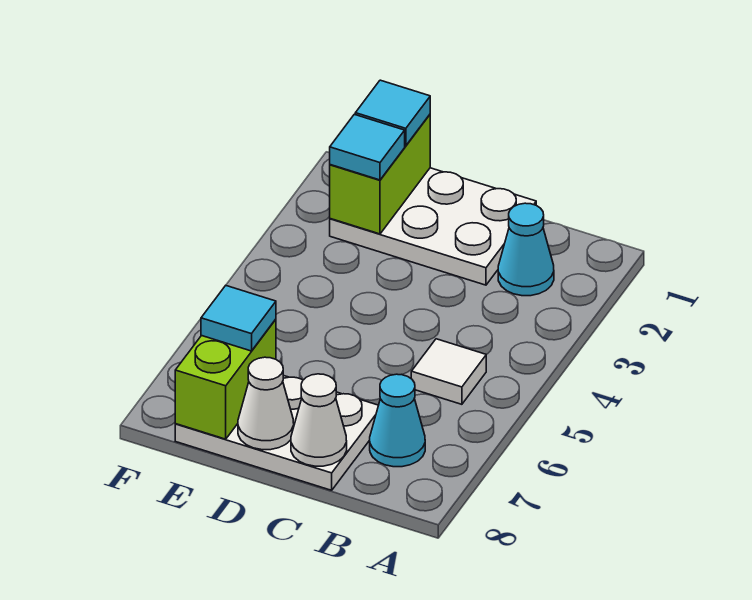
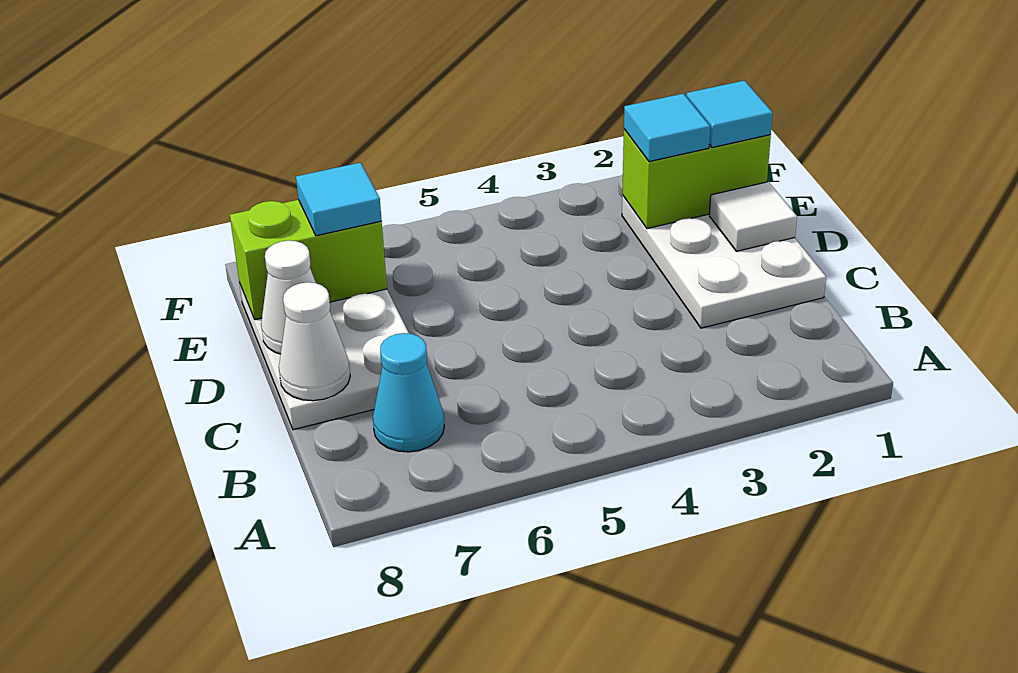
cyan cone B2 level 1 -> none
white tile B5 level 1 -> white tile D1 level 2

